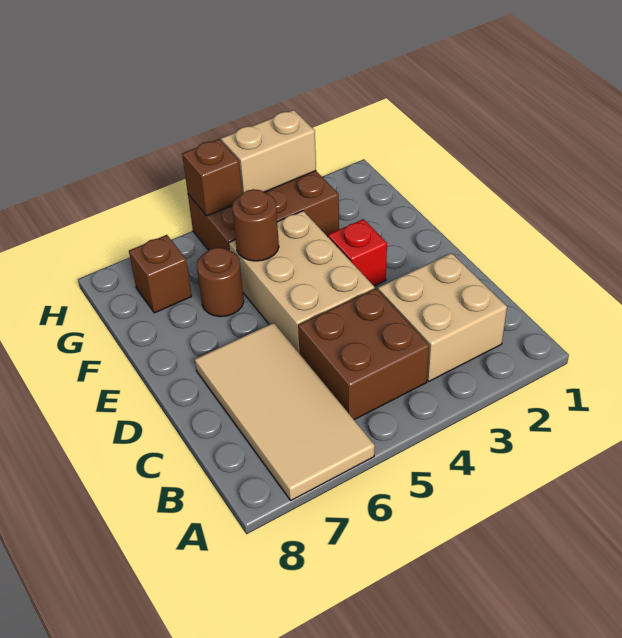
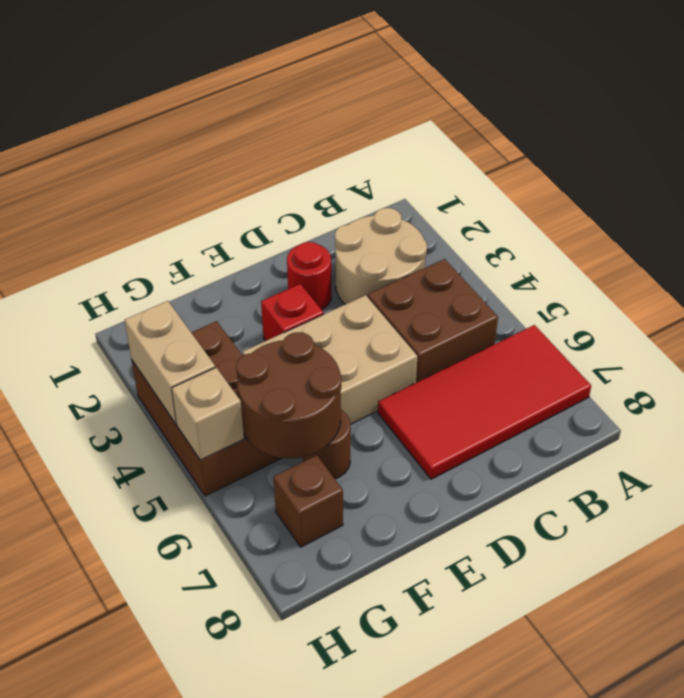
tan tile A6:D7 level 1 -> red tile A6:D7 level 1
tan brick B2:C3 level 1 -> tan round brick B2:C3 level 1
none -> red round brick D2 level 1
brown round brick F5 level 2 -> brown round brick F5:G6 level 2
brown brick H5 level 2 -> tan brick H5 level 2

